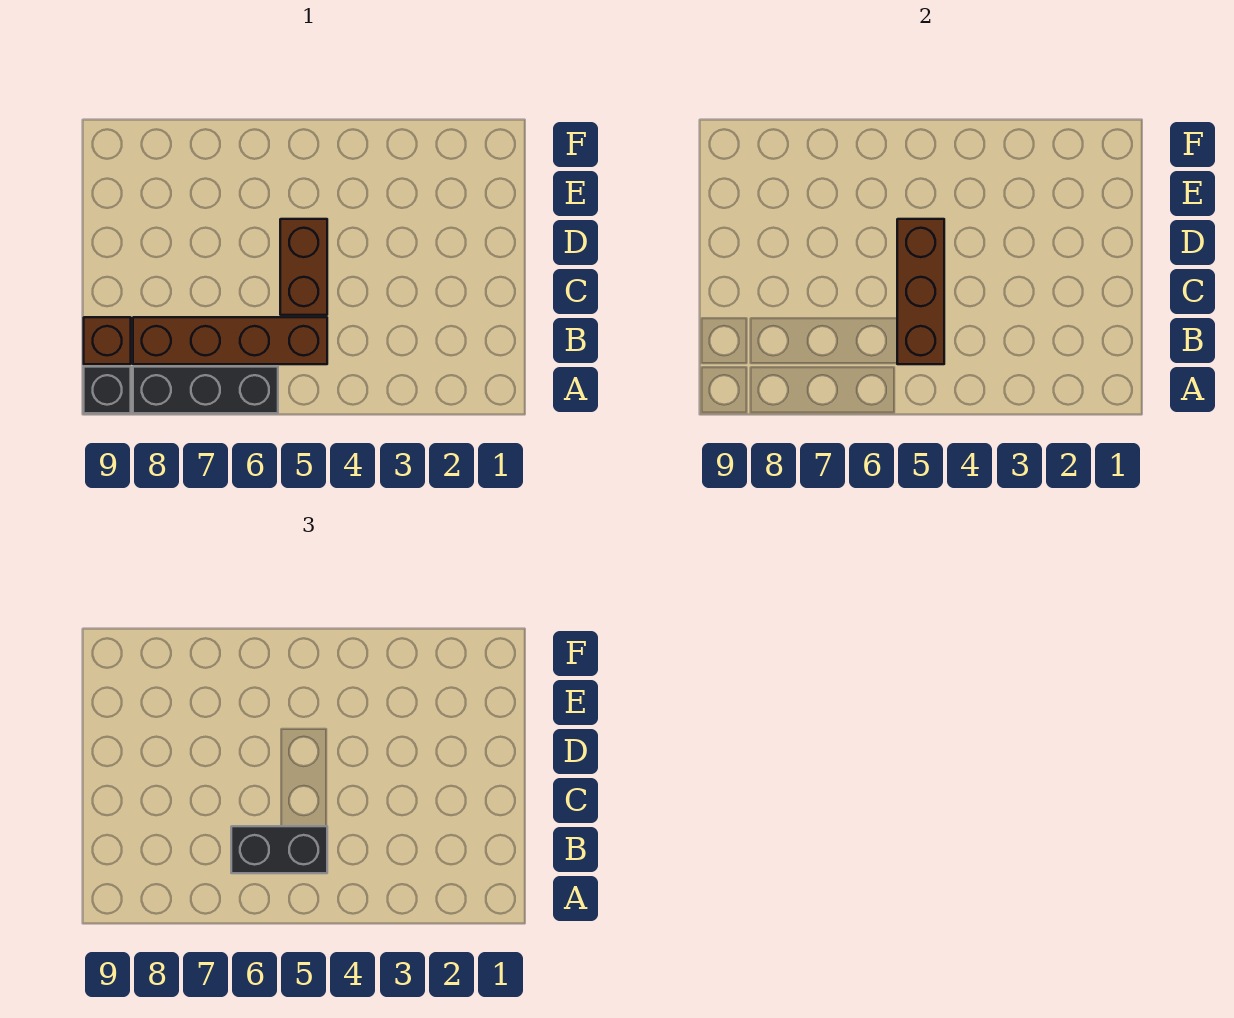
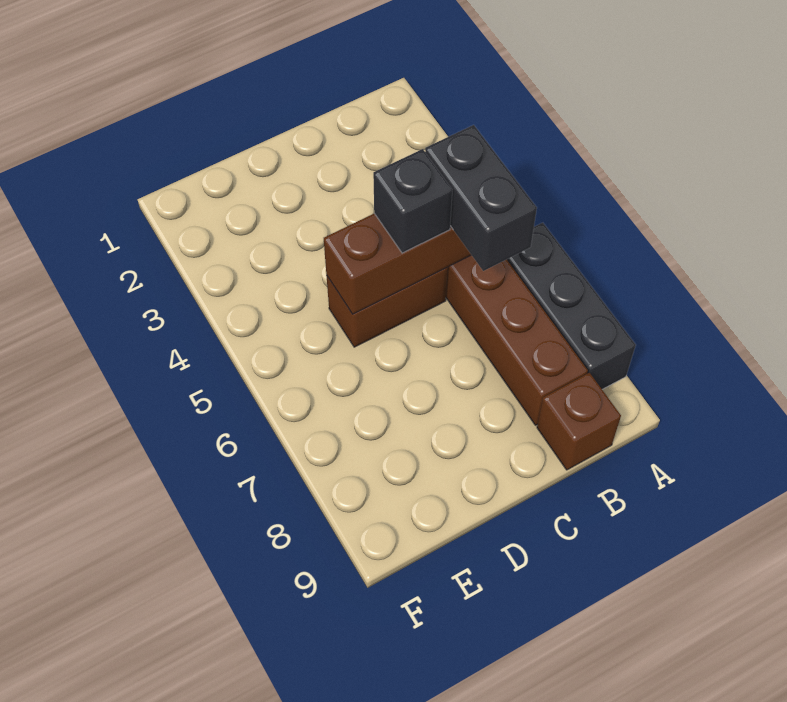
black brick A9 level 1 -> black brick C5 level 3

